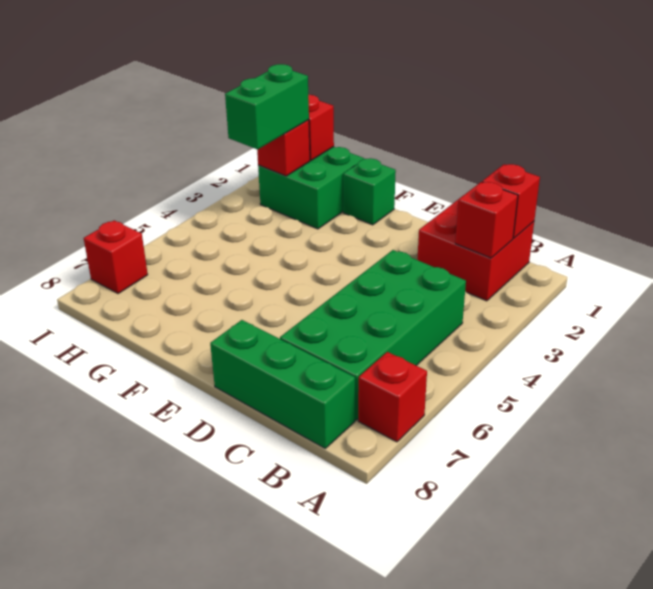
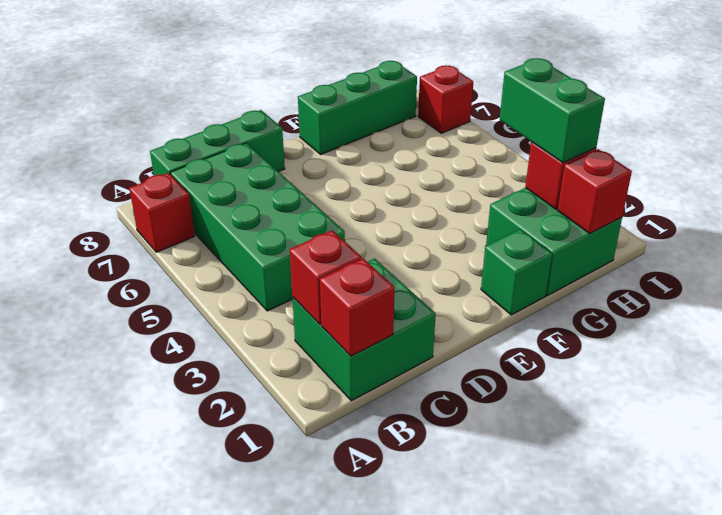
red brick B1:C2 level 1 -> green brick B1:C2 level 1
none -> green brick F8:H8 level 1

